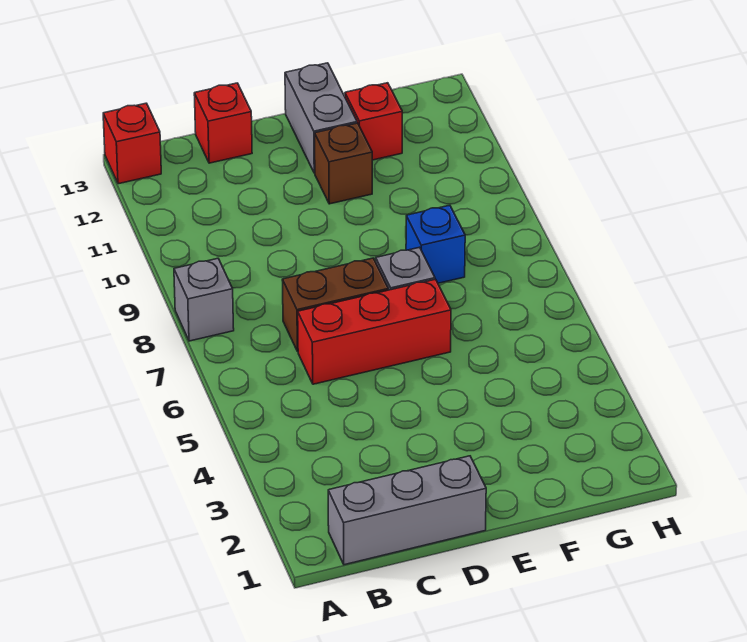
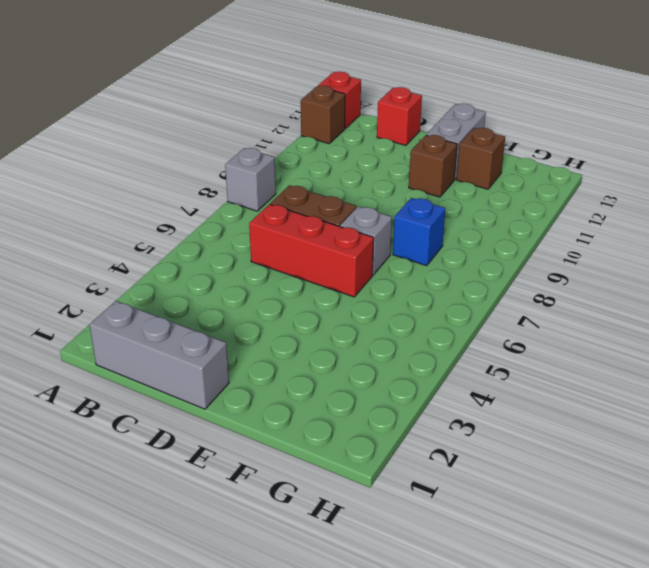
none -> brown brick A12 level 1
red brick F12 level 1 -> brown brick F12 level 1

